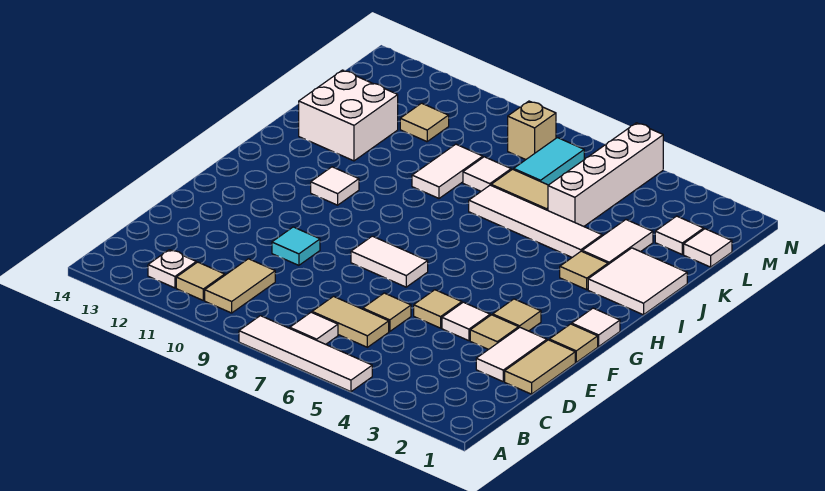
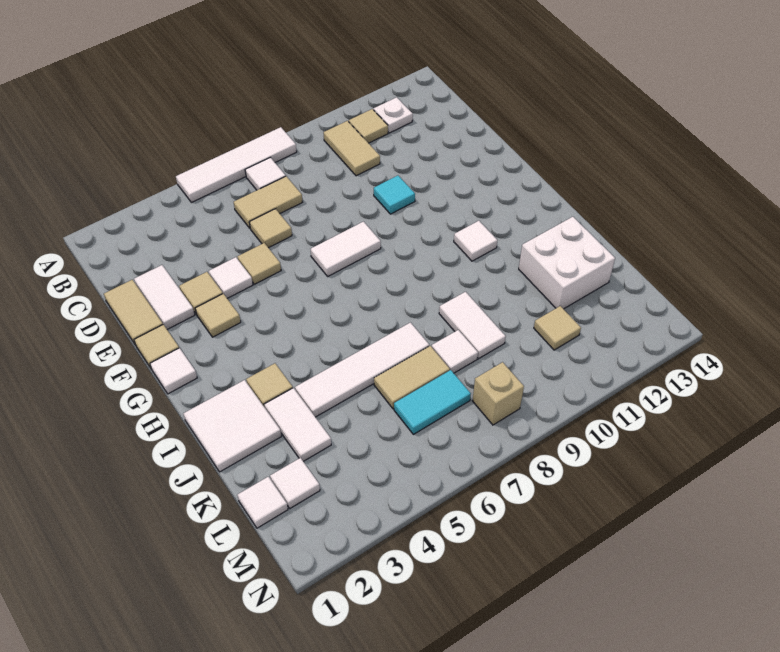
white brick K5:N5 level 1 -> none
cyan tile L7:M7 level 1 -> cyan tile L6:L7 level 1

